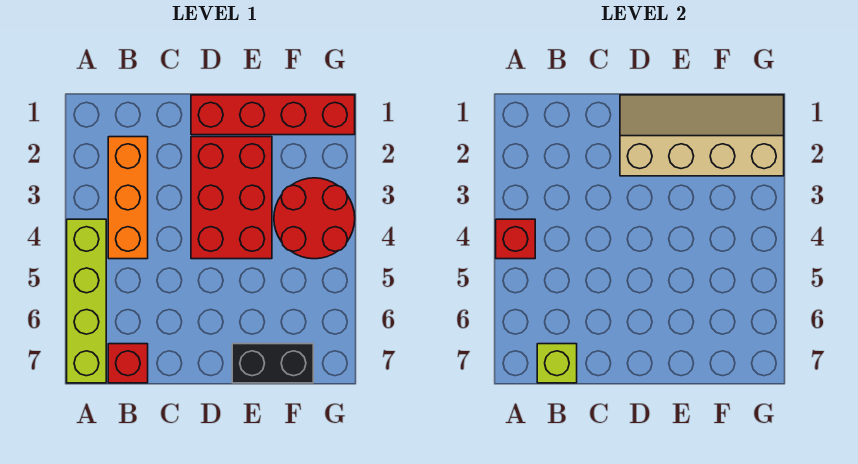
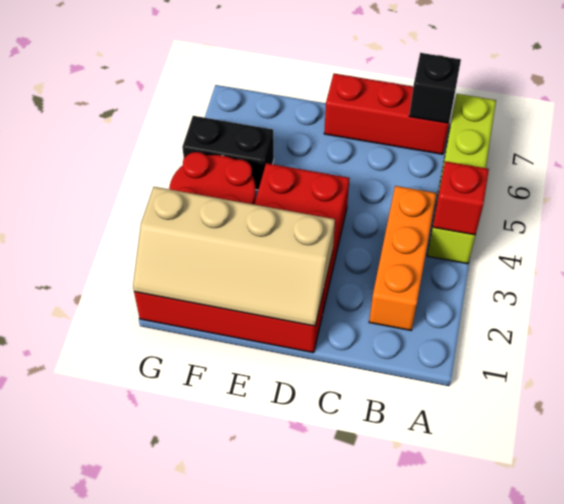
red brick B7 level 1 -> red brick B7:D7 level 1
lime brick B7 level 2 -> black brick B7 level 2
black brick E7:F7 level 1 -> black brick F5:G5 level 1

